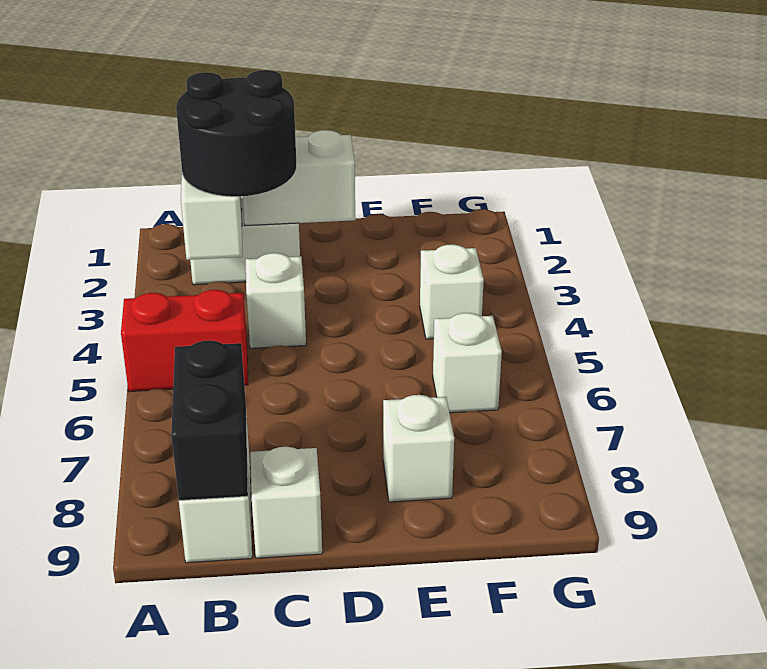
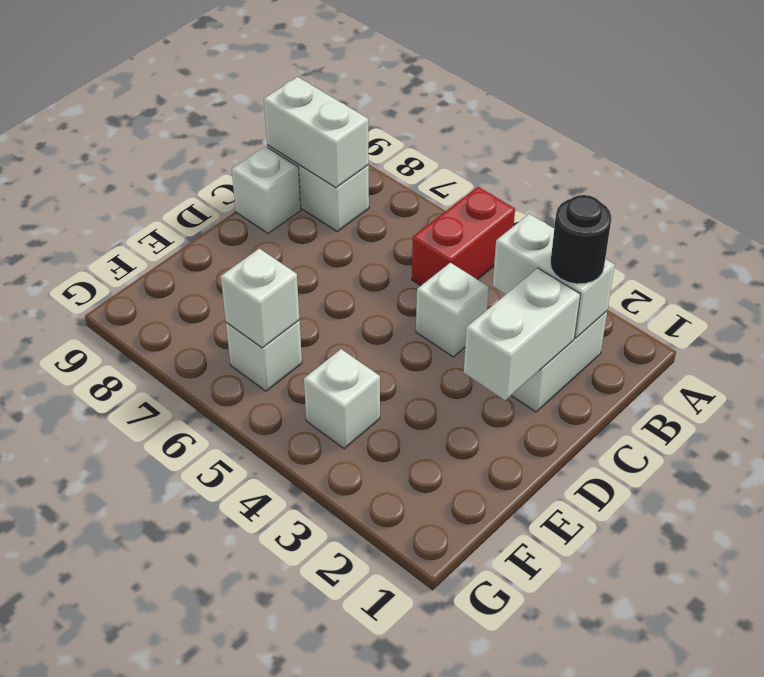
black round brick B2:C3 level 3 -> black round brick B2 level 3
black brick B8:B9 level 2 -> white brick B8:B9 level 2
white brick E8 level 1 -> white brick F6 level 2

